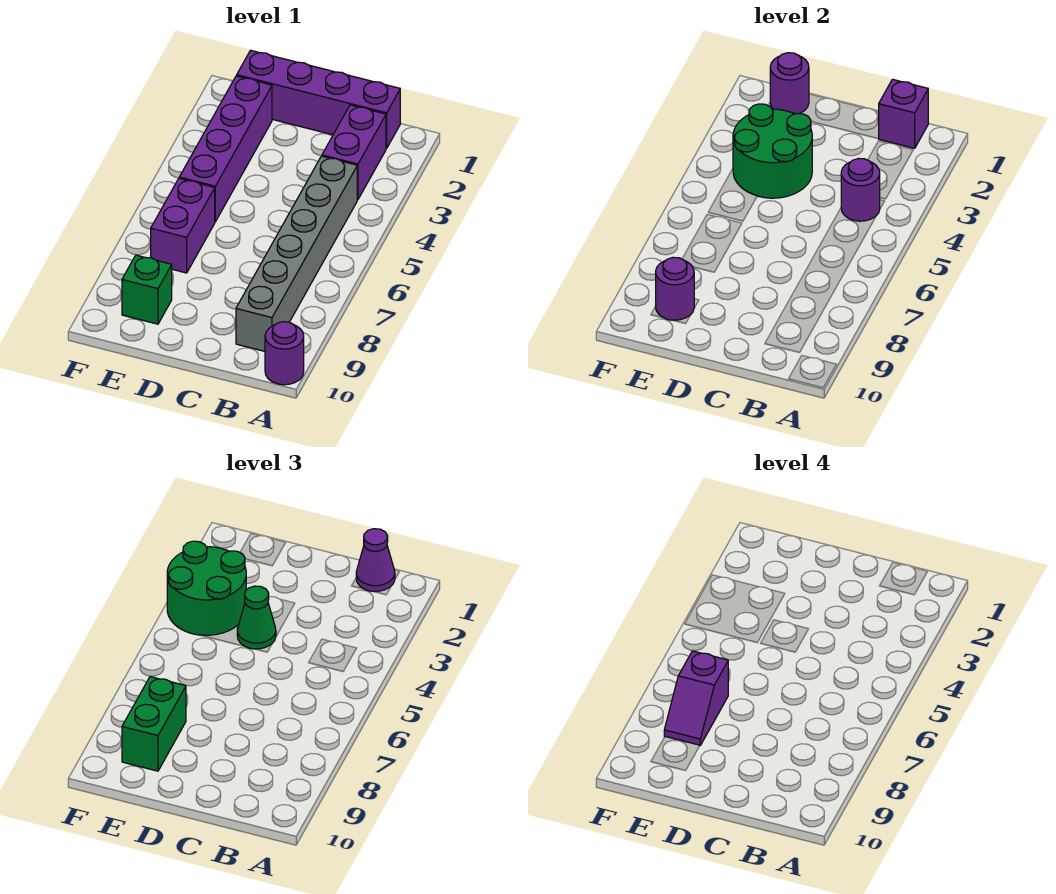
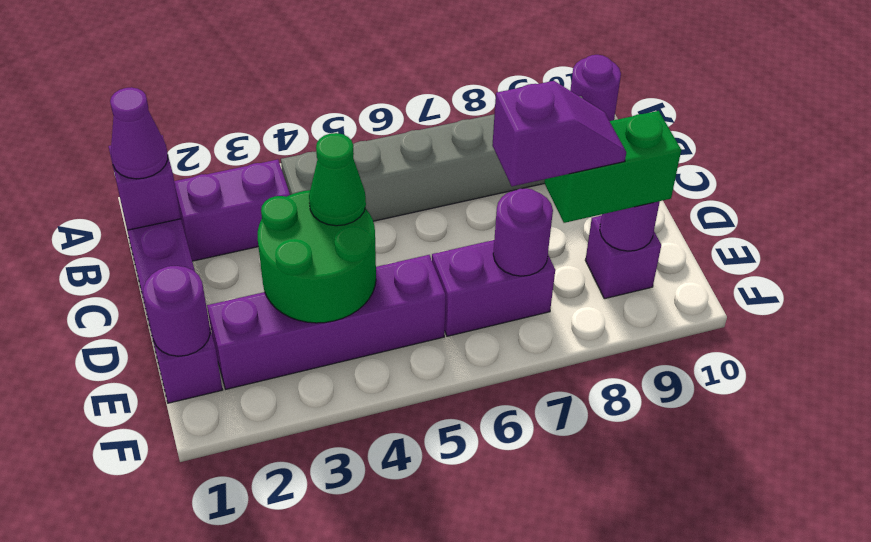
purple round brick B4 level 2 -> purple round brick E7 level 2
green round brick E3:F4 level 3 -> none
green brick E9 level 1 -> purple brick E9 level 1

